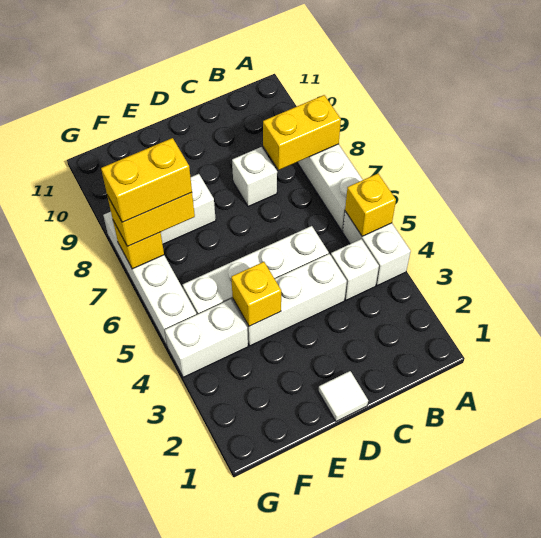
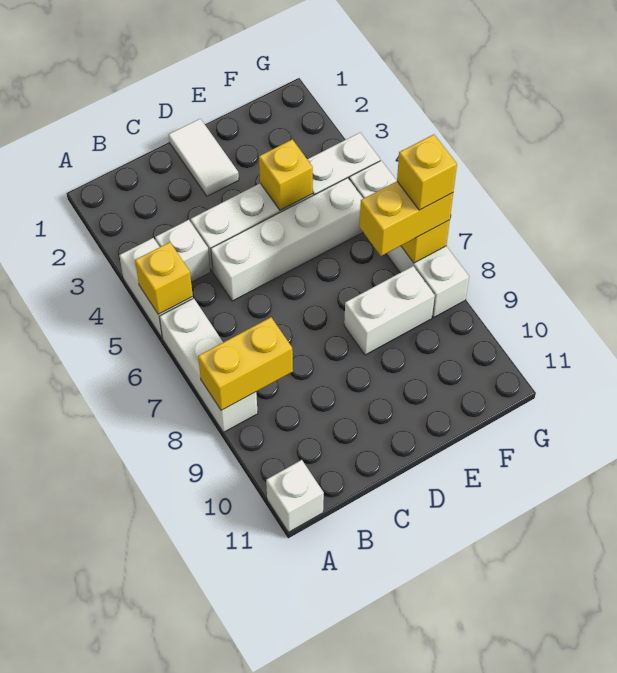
white brick C8 level 1 -> white brick A11 level 1
white tile D1 level 1 -> white tile D1:D2 level 1
yellow brick F7:G7 level 4 -> yellow brick G7 level 4

